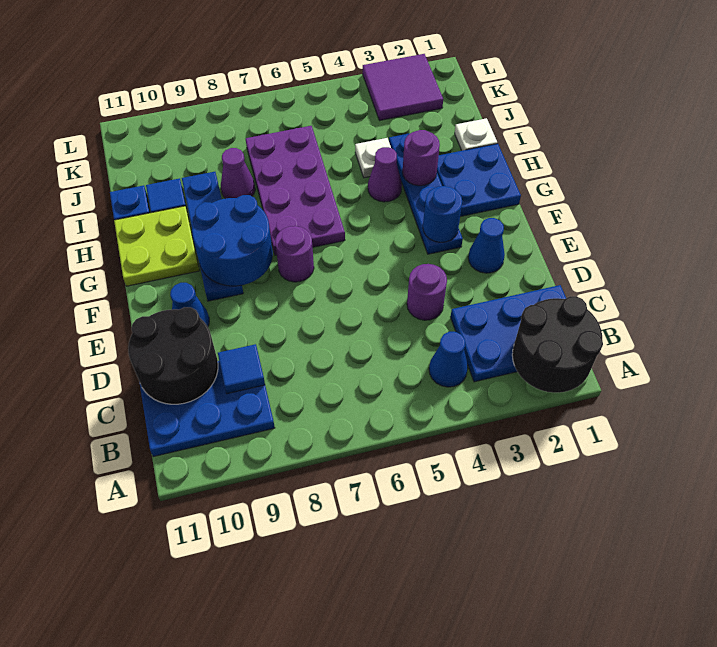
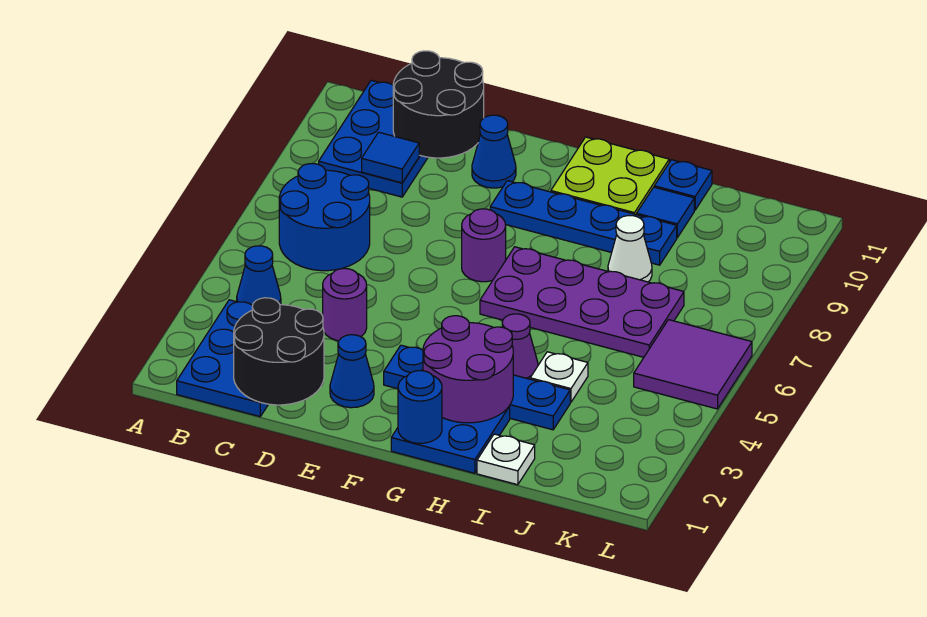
black round brick A1:B2 level 2 -> black round brick C1:D2 level 2
blue round brick F3 level 2 -> blue round brick G1 level 2
blue round brick F8:G9 level 2 -> blue round brick B6:C7 level 1
purple round brick H3 level 2 -> purple round brick G2:H3 level 2
purple cone I8 level 1 -> white cone I8 level 1
purple tile K2:L3 level 1 -> purple tile K5:L6 level 1

